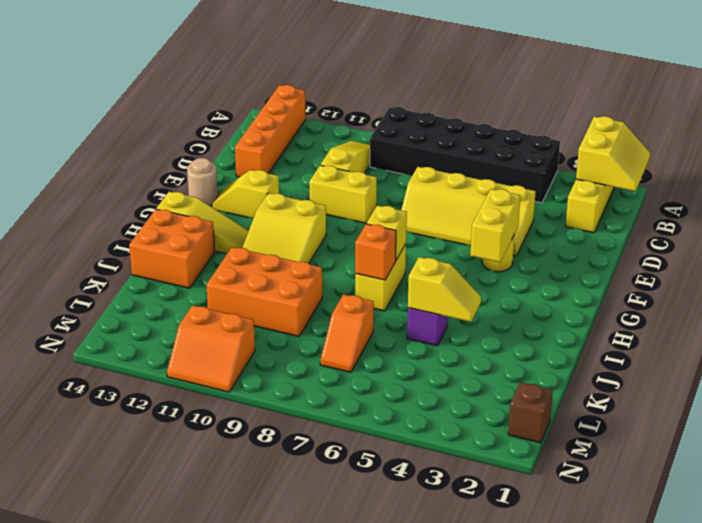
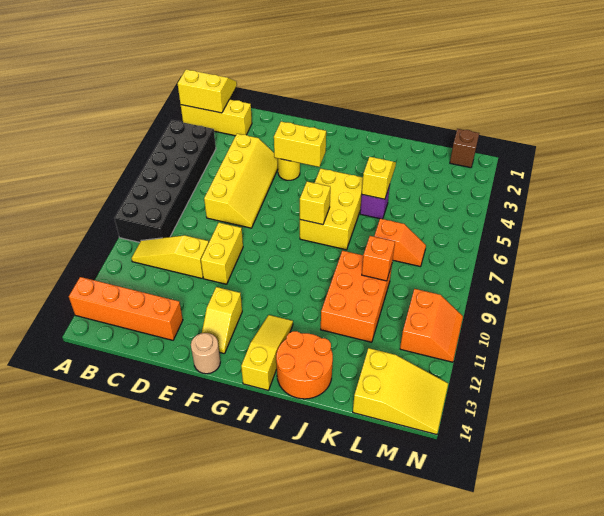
yellow slope G10:I11 level 1 top G -> yellow slope L13:N14 level 1 top L
yellow brick H7:I7 level 1 -> yellow brick H5:I7 level 1
orange brick I7 level 2 -> orange brick K9 level 2
orange brick I13:J14 level 1 -> orange round brick I13:J14 level 1

